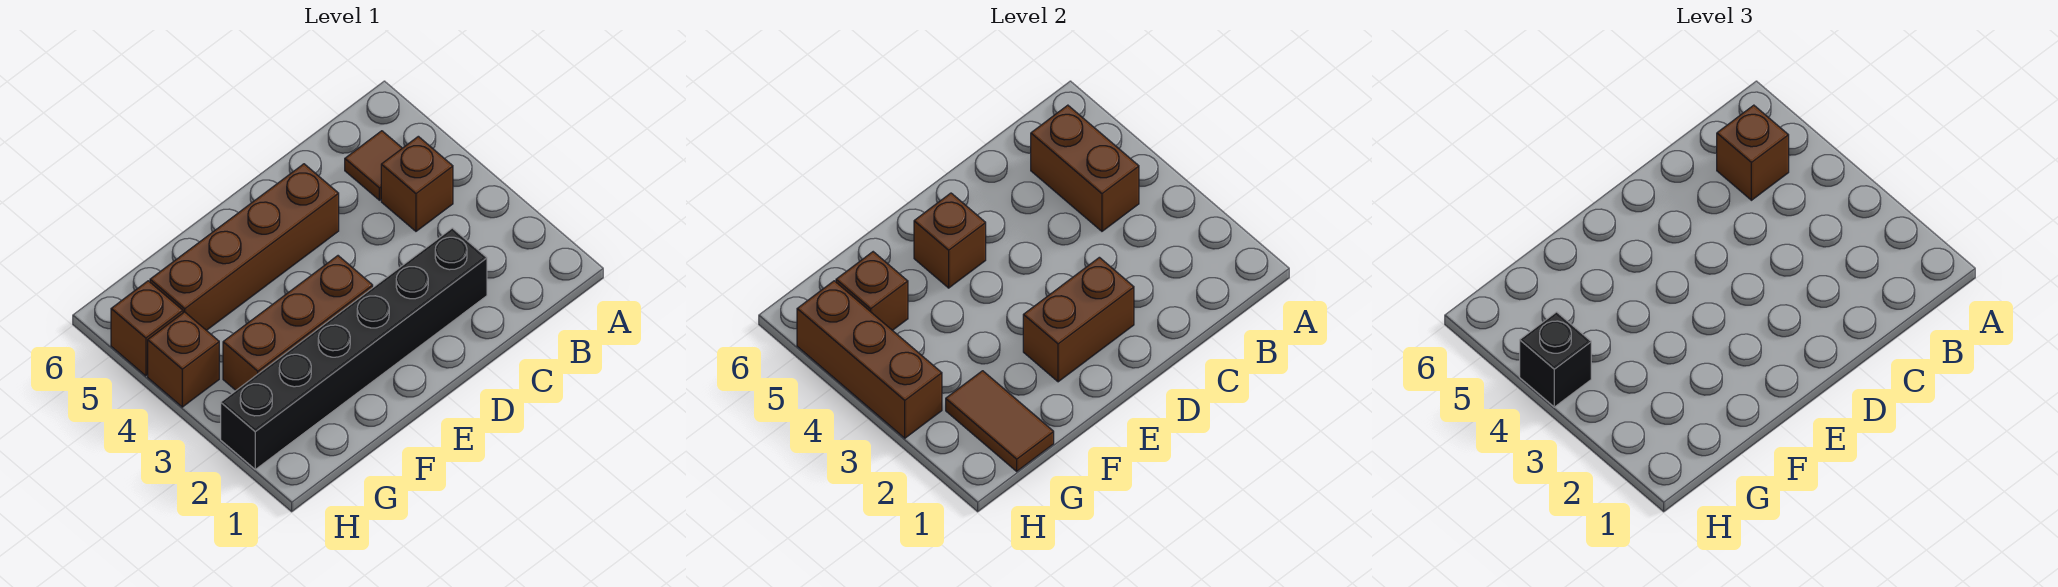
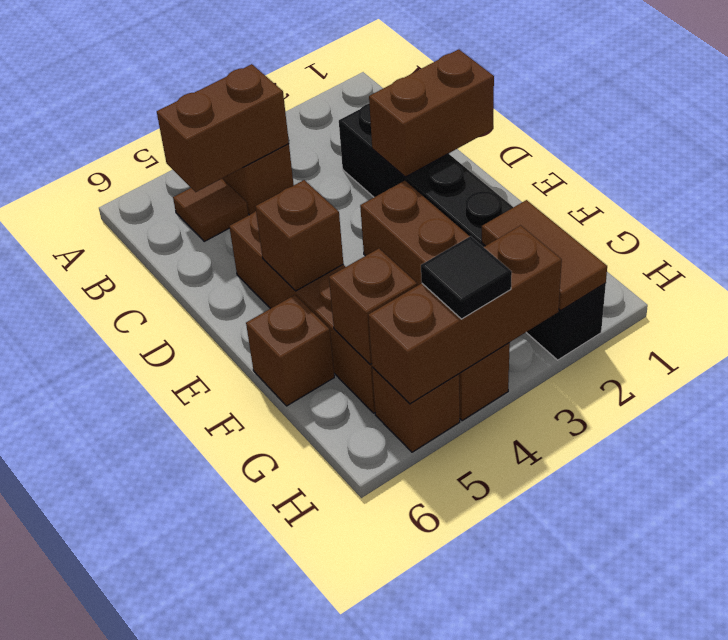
brown brick B5 level 3 -> brown brick F6 level 1
brown brick D2:E2 level 2 -> brown brick D1:D2 level 2
brown tile G1:G2 level 2 -> brown tile G2:H2 level 2
black brick H4 level 3 -> black tile H4 level 3

